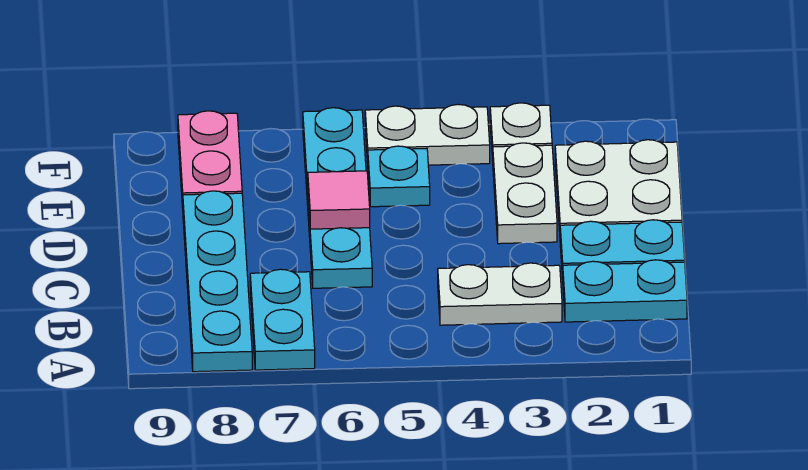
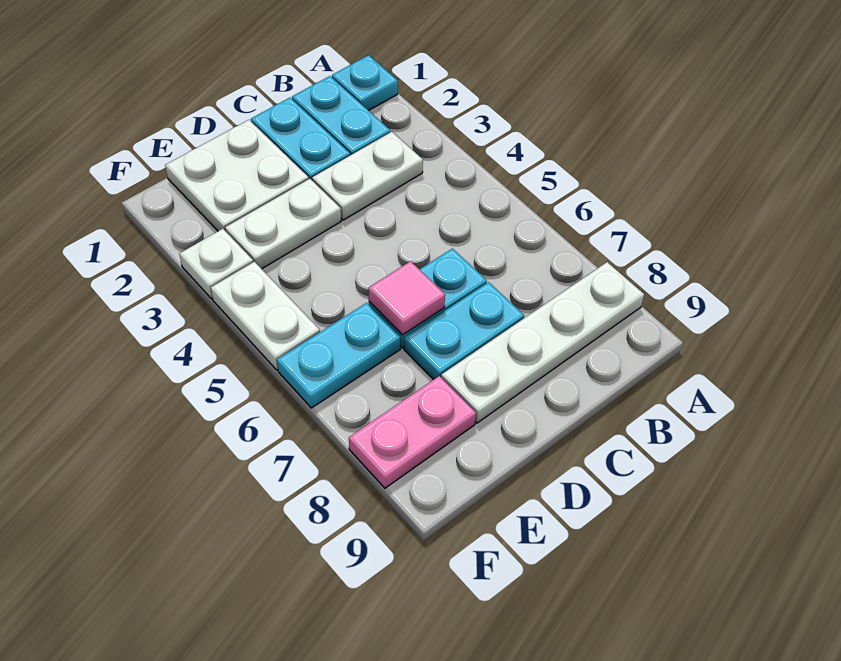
cyan plate A7:B7 level 1 -> cyan plate C7:D7 level 1
cyan plate A8:D8 level 1 -> white plate A8:D8 level 1
white plate B3:B4 level 1 -> white plate B3:C3 level 1
cyan plate E5 level 1 -> cyan plate A1 level 1

